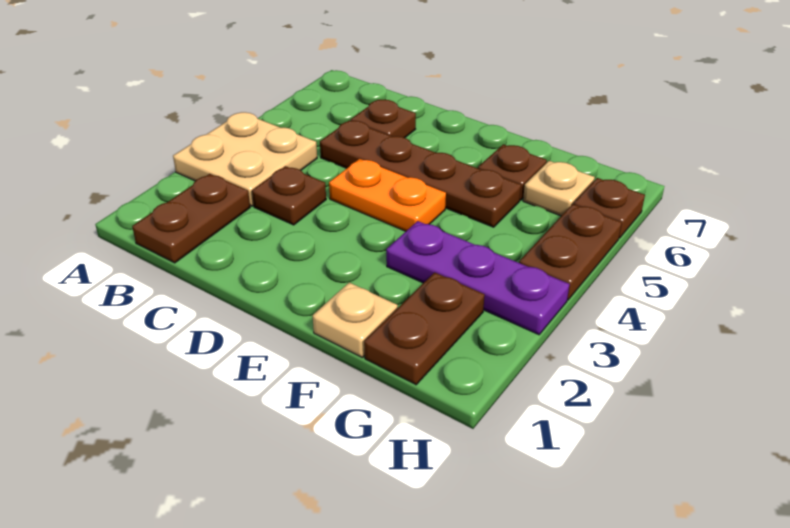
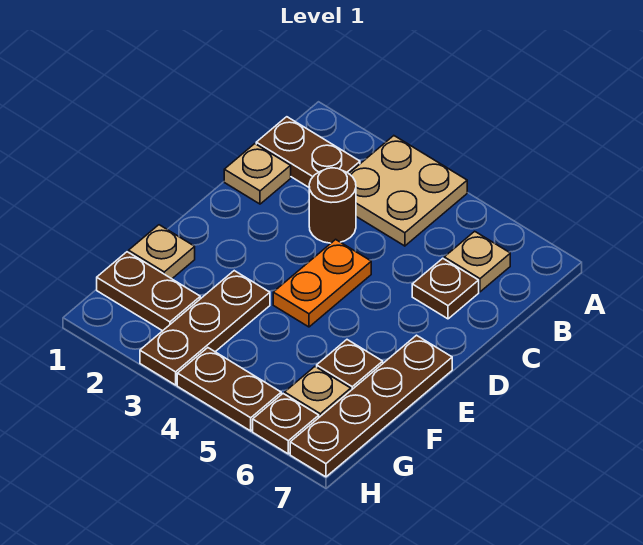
none -> tan plate B6 level 1
none -> tan plate C1 level 1
brown plate C3 level 1 -> brown round brick C3 level 1
brown plate C5:F5 level 1 -> brown plate E7:H7 level 1
purple plate F3:H3 level 1 -> brown plate F3:H3 level 1

